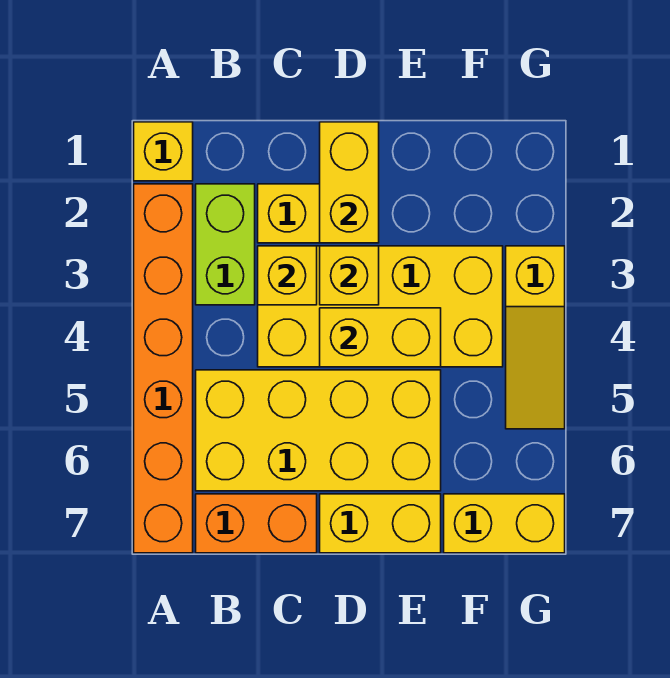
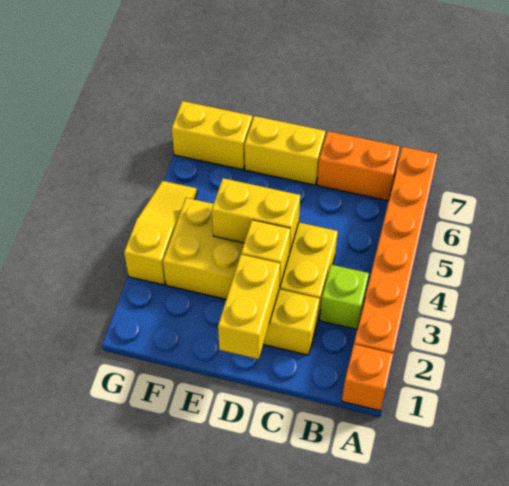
yellow brick A1 level 1 -> orange brick A1 level 1
lime brick B2:B3 level 1 -> lime brick B3 level 1
yellow brick B5:E6 level 1 -> none
yellow brick C3 level 2 -> none

